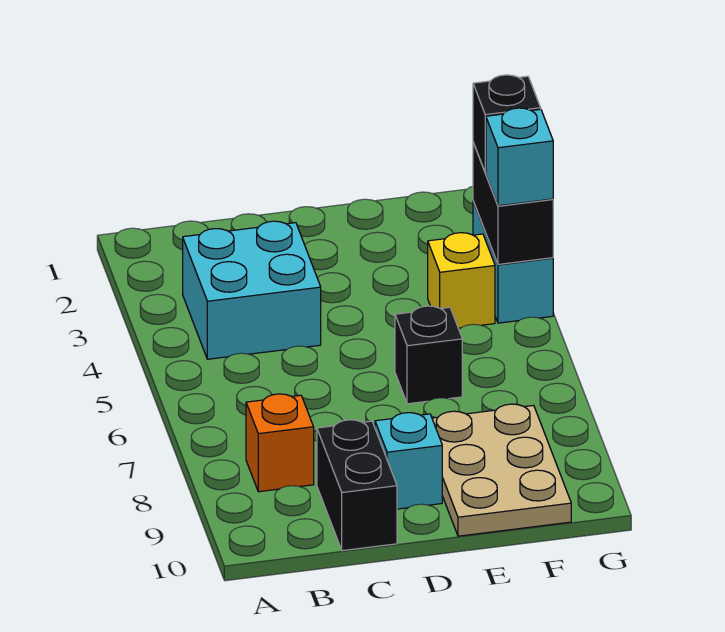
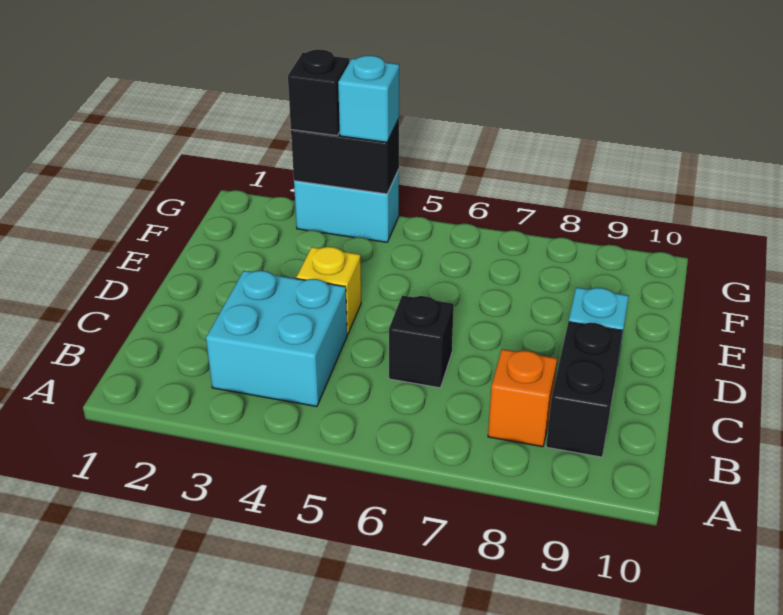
black brick C9:C10 level 1 -> black brick B9:C9 level 1
black brick E6 level 1 -> black brick C6 level 1
tan plate E8:F10 level 1 -> none
yellow brick F4 level 1 -> yellow brick D4 level 1

